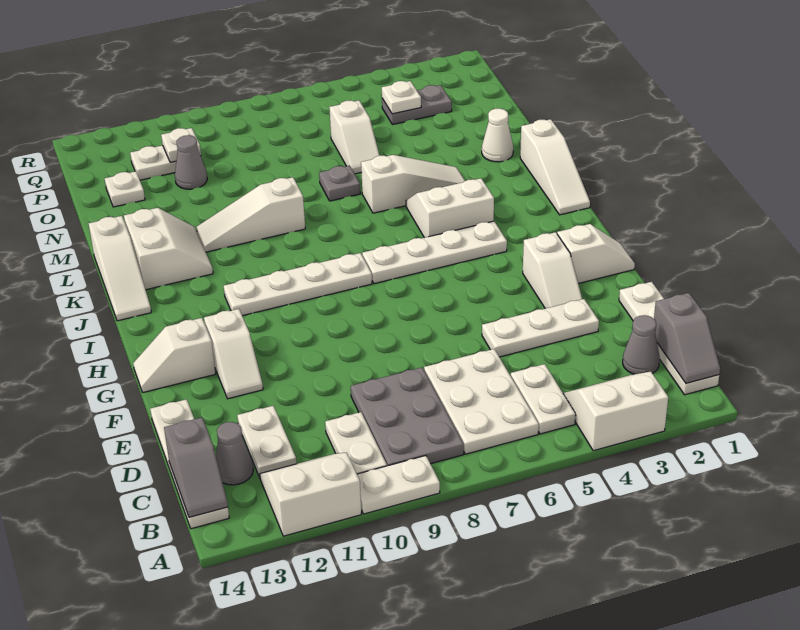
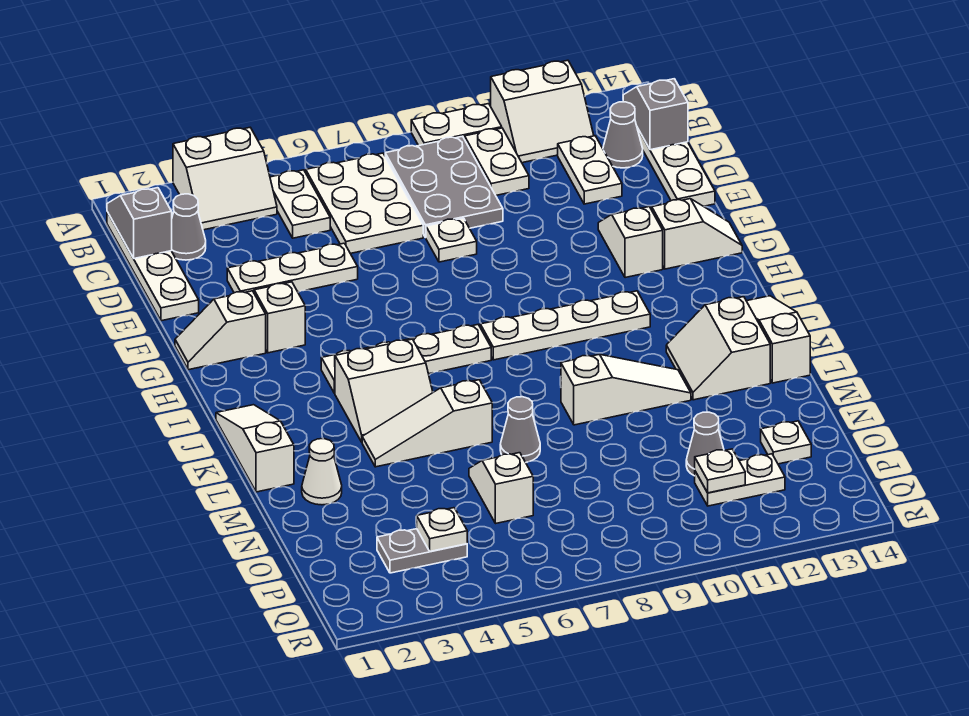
none -> white plate E8 level 1
grey plate M7 level 1 -> grey cone M7 level 1

